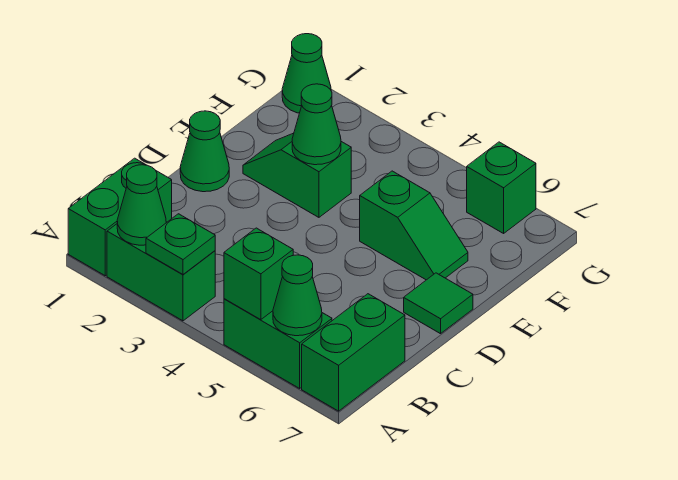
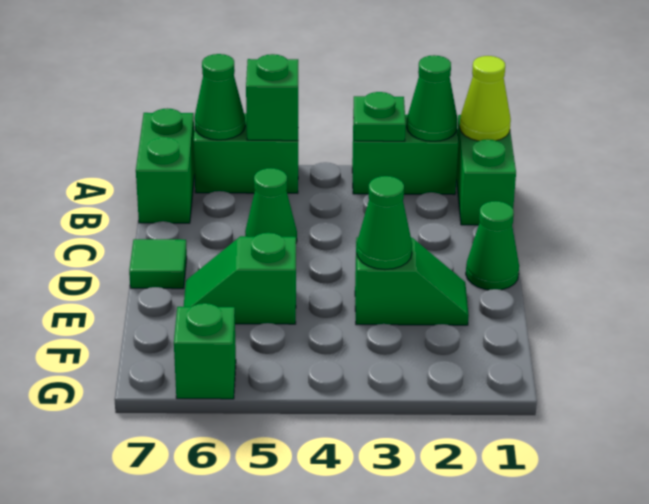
none -> lime cone A1 level 2
green cone G1 level 1 -> green cone C5 level 1

